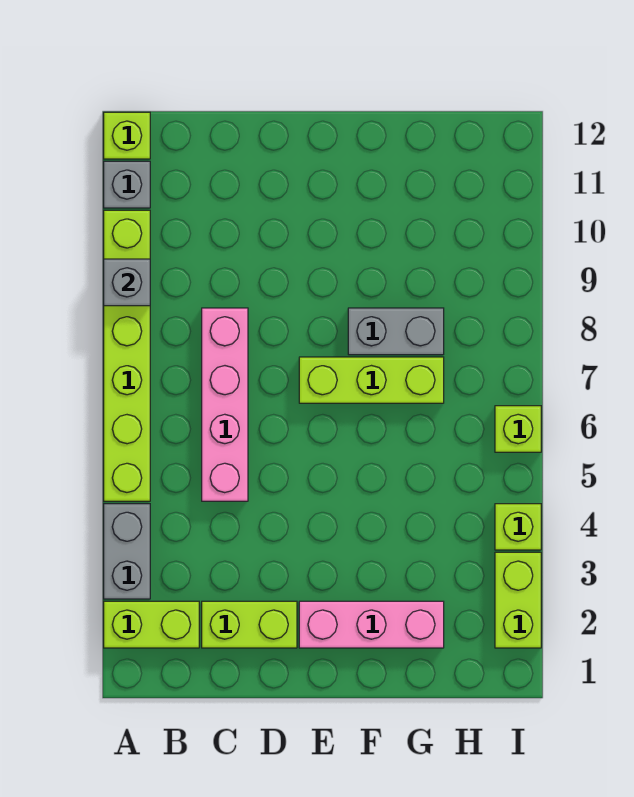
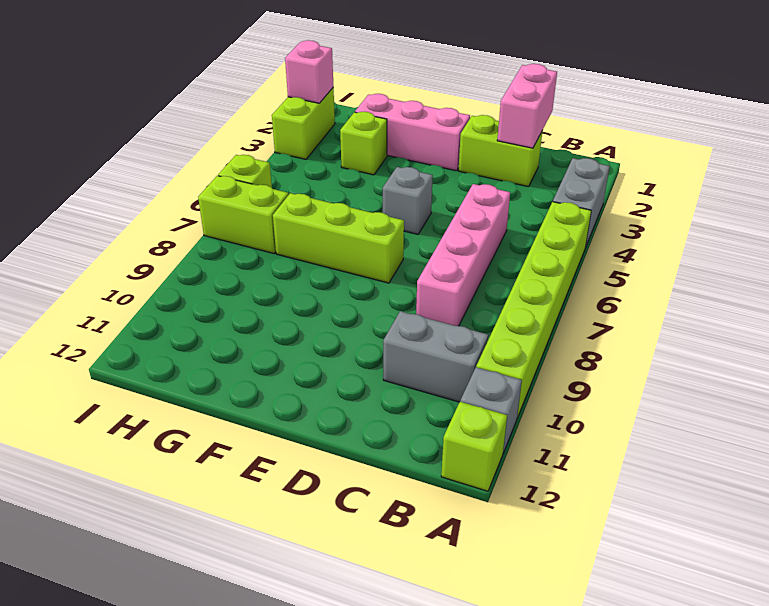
lime brick A2:B2 level 1 -> lime brick H7:I7 level 1
grey brick A9 level 2 -> grey brick E5 level 1
none -> pink brick C1:C2 level 2
grey brick F8:G8 level 1 -> grey brick B10:C10 level 1
none -> pink brick I2 level 2
lime brick I4 level 1 -> lime brick G3 level 1

